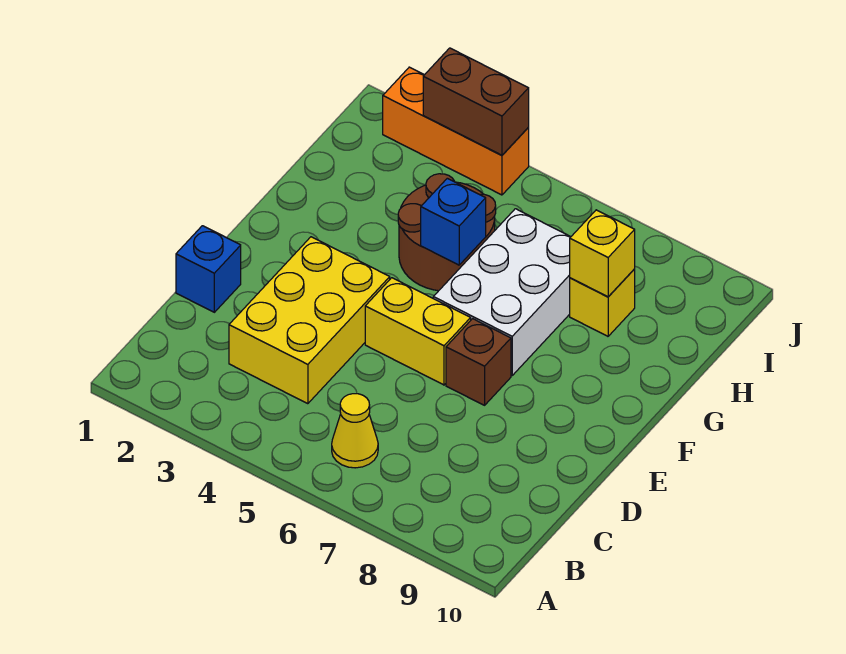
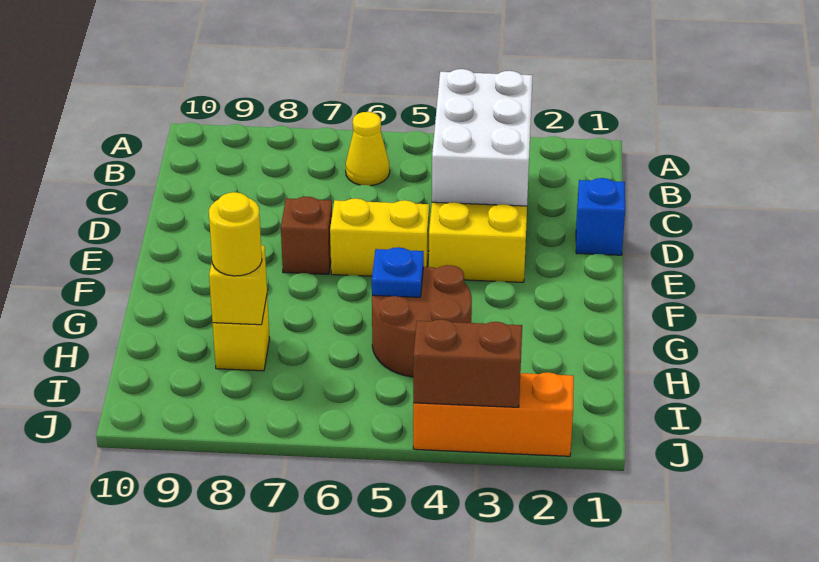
white brick F6:H7 level 1 -> white brick B3:D4 level 2
blue brick G5 level 2 -> blue plate G5 level 2
none -> yellow round brick H8 level 3

